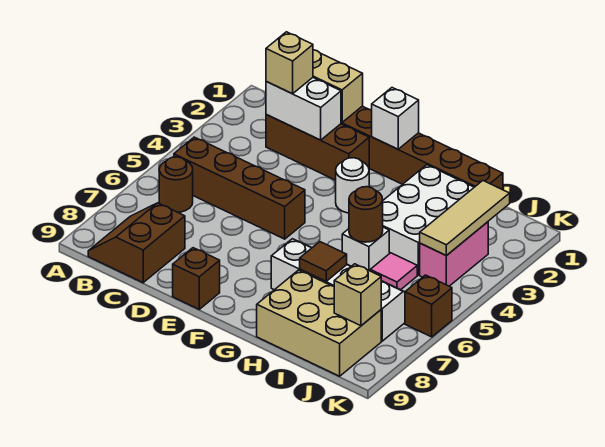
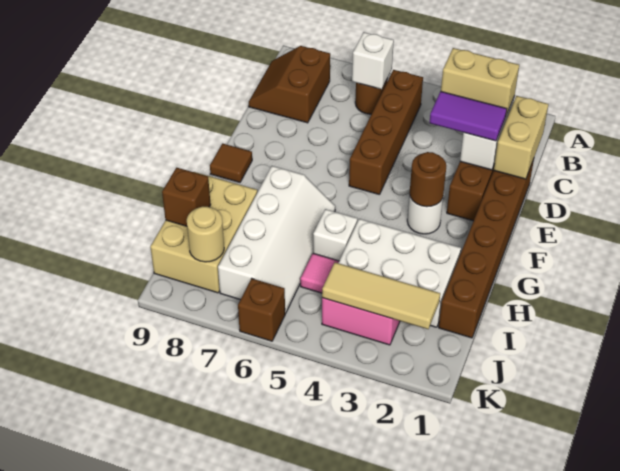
brown slope B8:C9 level 1 top C -> brown slope B8:C9 level 1 top 8
tan brick C2 level 3 -> tan brick C2:C3 level 3
none -> purple tile D2:D3 level 3
brown brick E9 level 1 -> brown brick I9 level 2
white brick F1 level 2 -> white brick B6 level 2
brown round brick H5 level 2 -> brown round brick F3 level 2
brown tile H7 level 2 -> brown tile F9 level 1
tan brick J8 level 2 -> tan round brick J8 level 2

